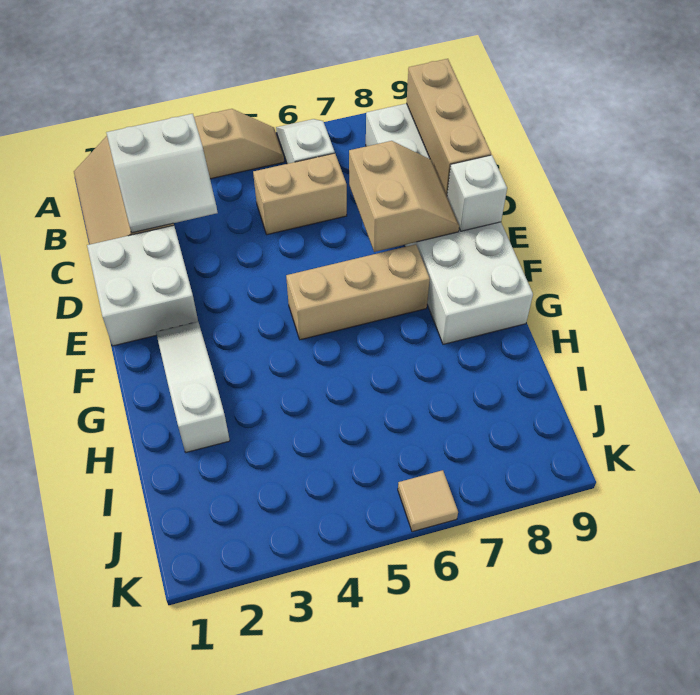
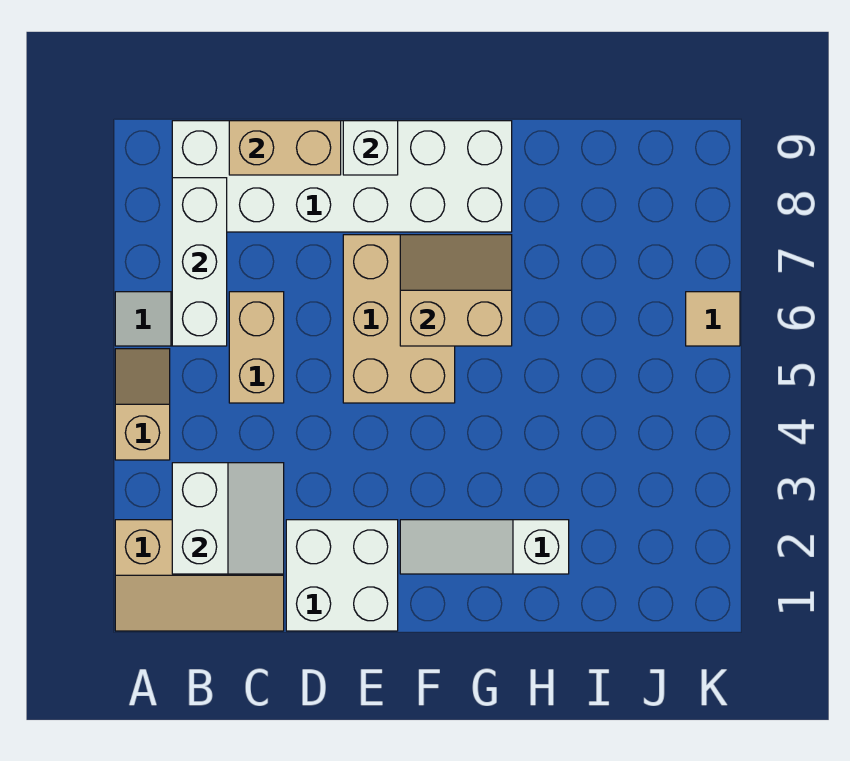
none -> white brick B6:B8 level 2
tan brick B9:D9 level 2 -> tan brick C9:D9 level 2
tan slope D7:E8 level 2 top 7 -> tan slope F6:G7 level 2 top 6
tan brick F5:F7 level 1 -> tan brick E5:F7 level 1

